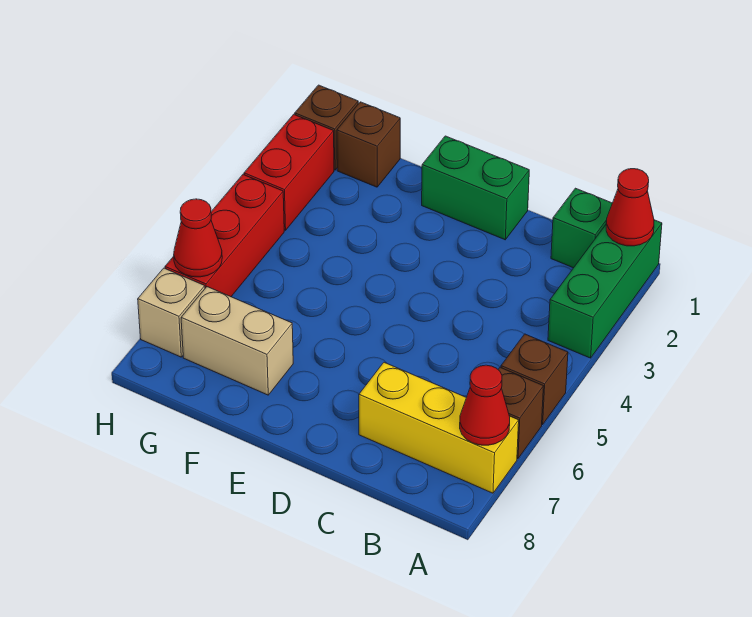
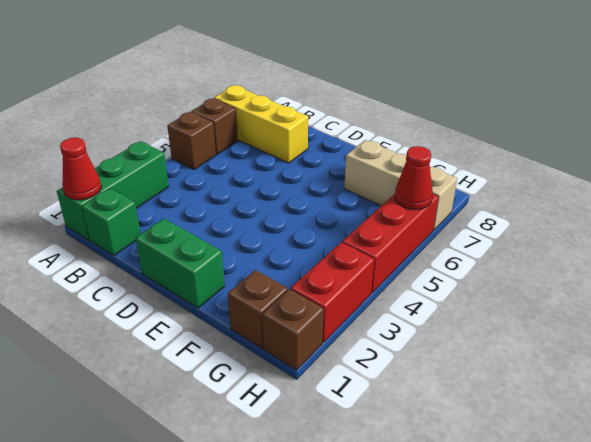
red cone A7 level 2 -> none

